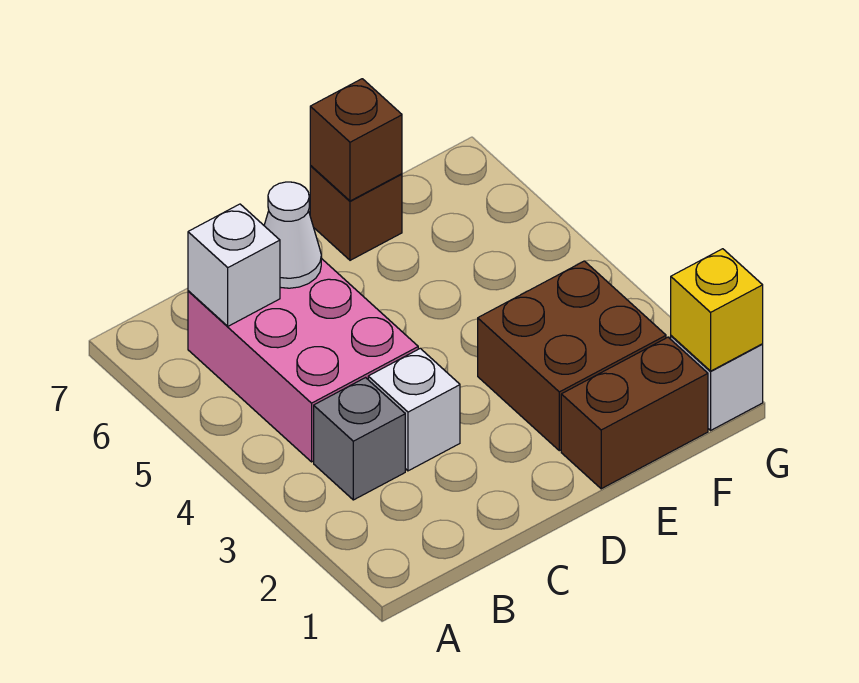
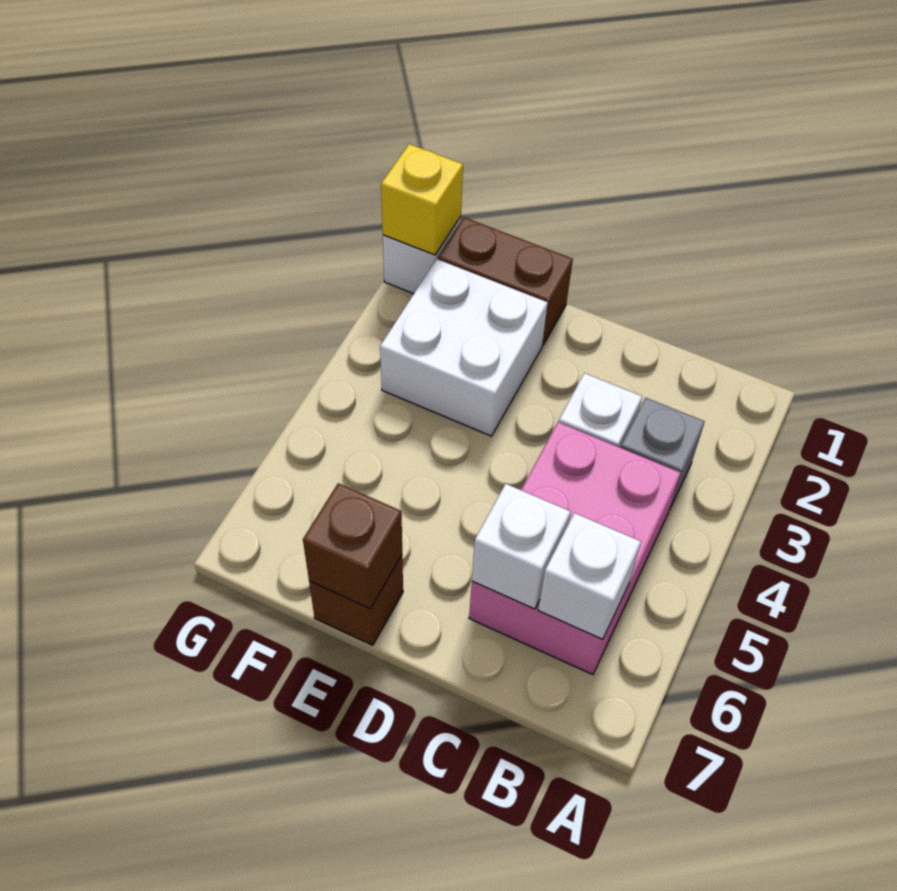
white cone C6 level 2 -> white brick C6 level 2
brown brick E2:F3 level 1 -> white brick E2:F3 level 1

